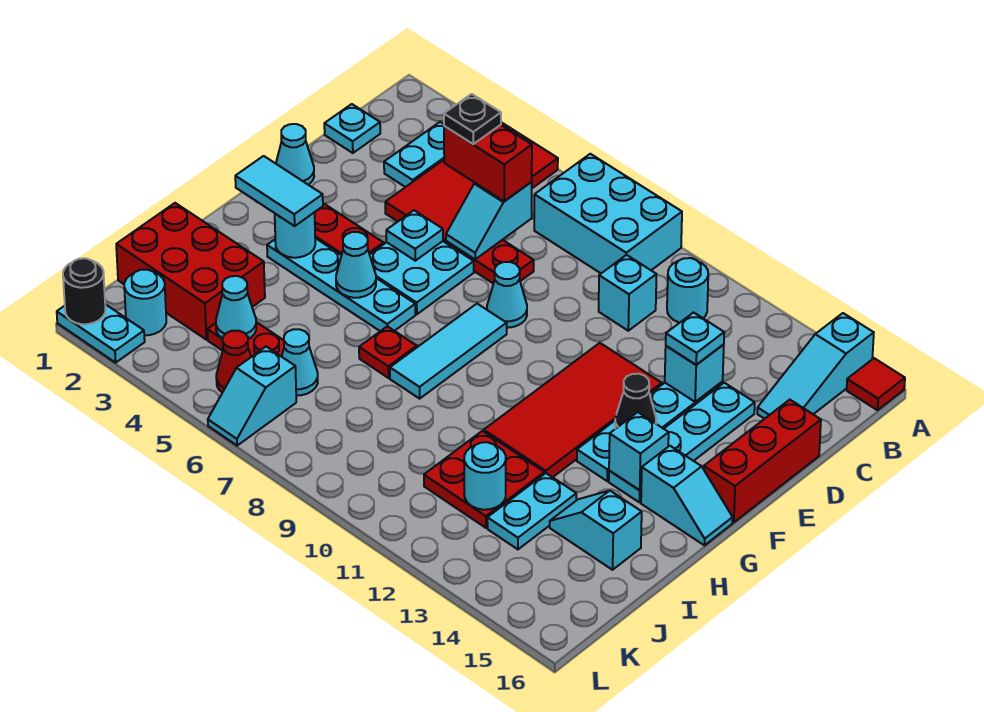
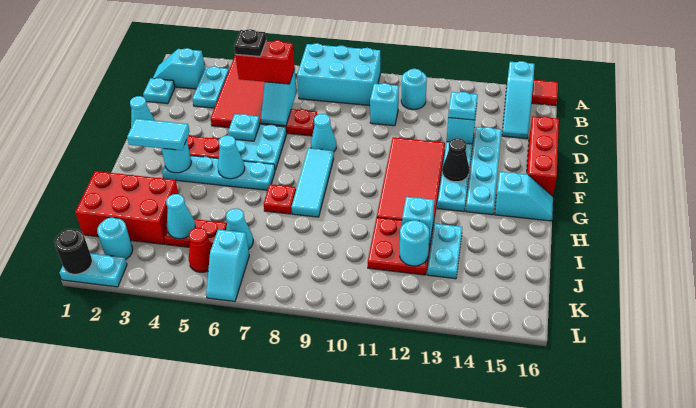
cyan brick G14 level 2 -> cyan brick I12 level 2
cyan slope I14:I15 level 1 top 15 -> cyan slope B1:B2 level 1 top 2

